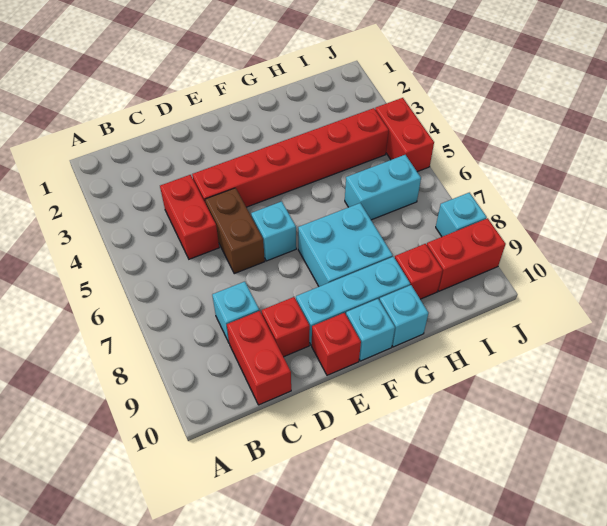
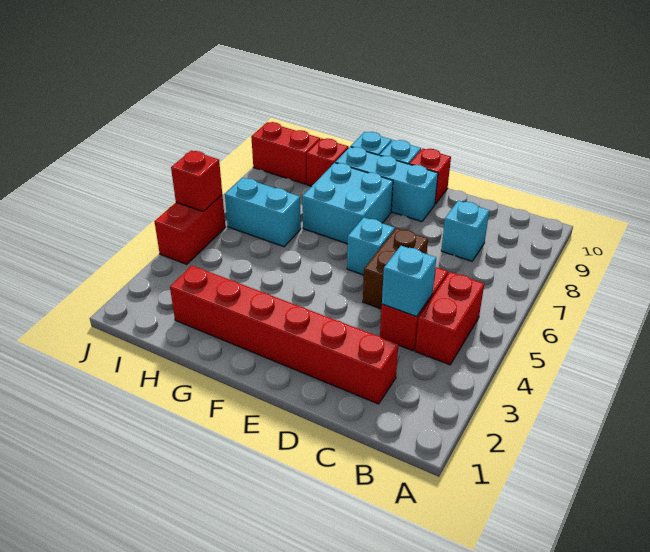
red brick C9:C10 level 1 -> red brick B4:B5 level 1
red brick D4:I4 level 1 -> red brick C2:H2 level 1
red brick D9 level 1 -> red brick J5 level 2
cyan brick J8 level 1 -> cyan brick C4 level 2

